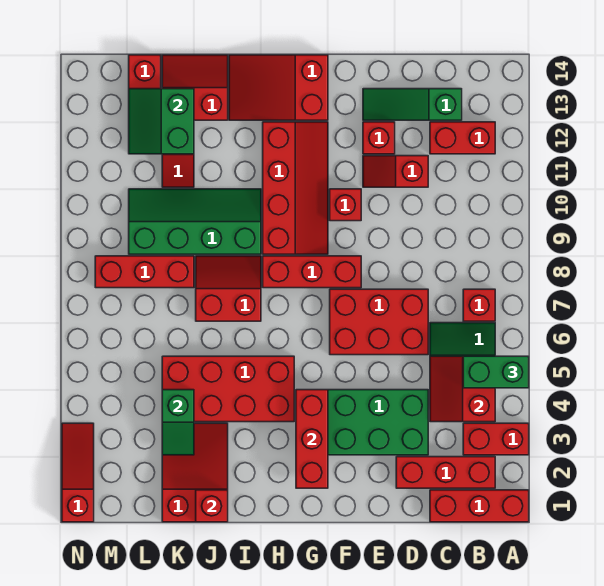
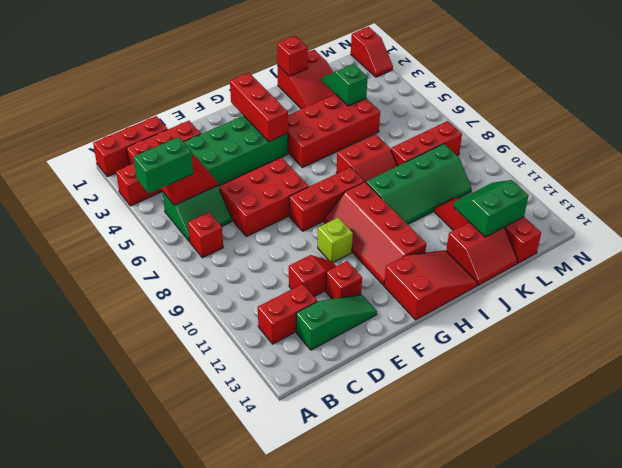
red brick F10 level 1 -> lime brick F10 level 1
green slope K12:L13 level 2 top K -> green slope K12:L13 level 2 top 13
red slope N1:N3 level 1 top 1 -> red slope N1:N2 level 1 top 1

